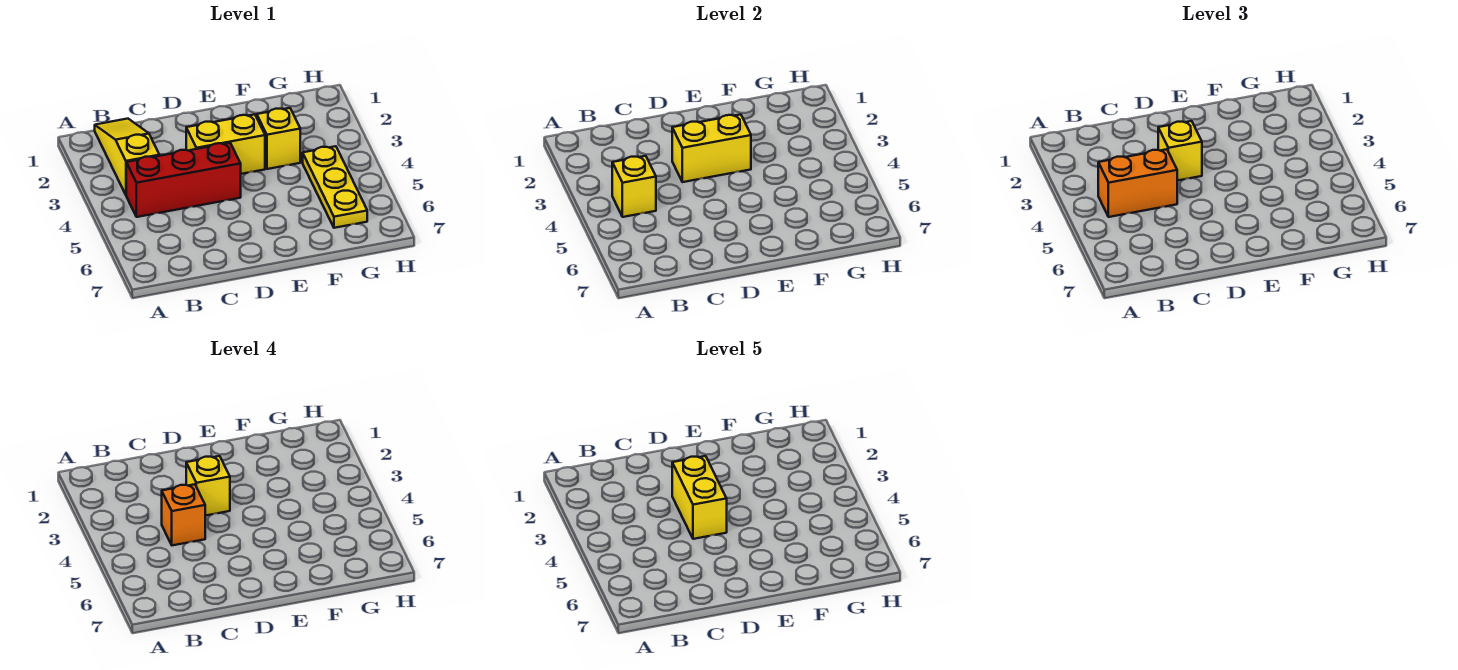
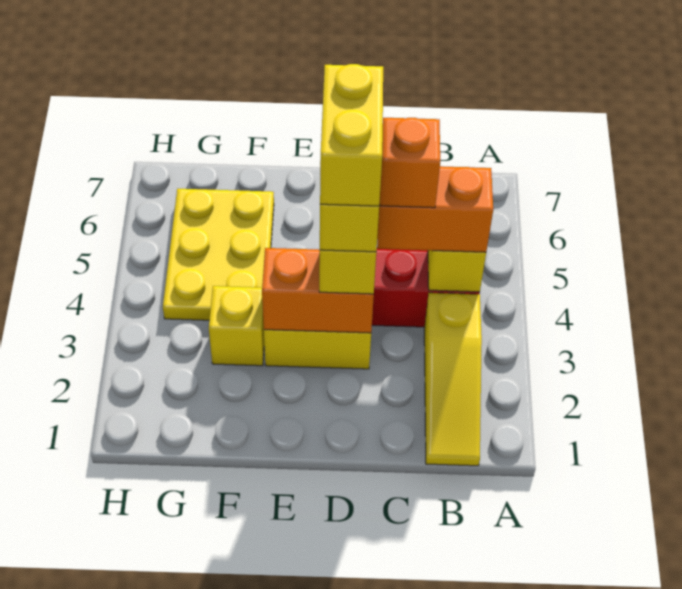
yellow brick D3:E3 level 2 -> orange brick D3:E3 level 2
yellow plate G4:G6 level 1 -> yellow plate F4:G6 level 1

